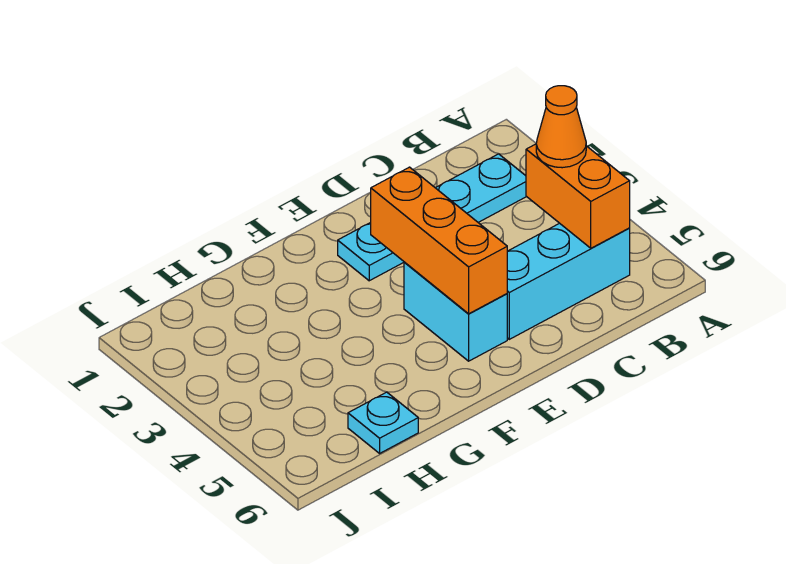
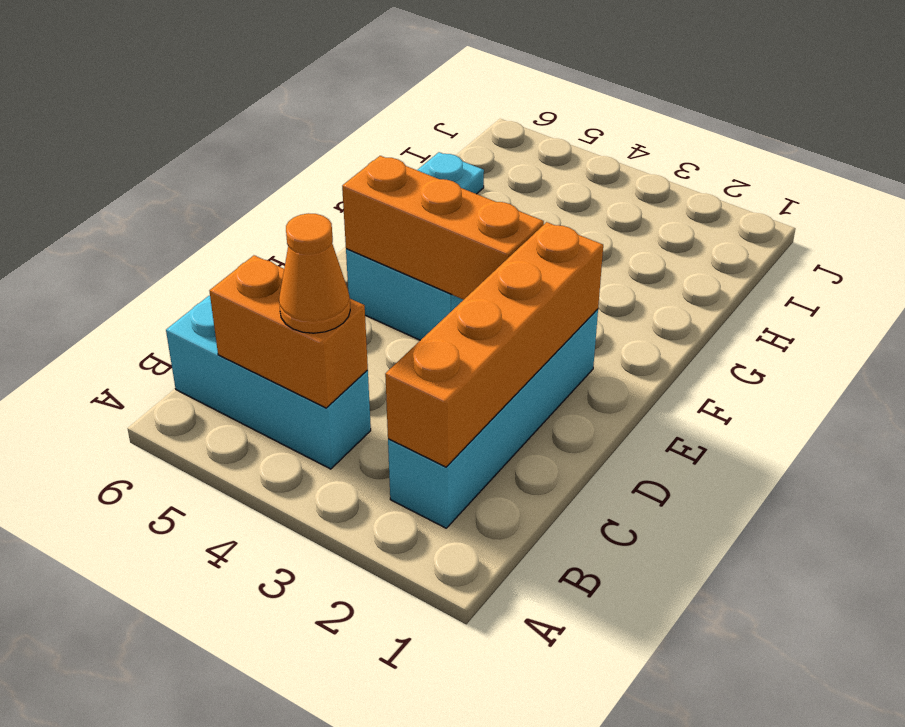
cyan plate B2:E2 level 1 -> cyan brick B2:E2 level 1
none -> orange brick B2:E2 level 2
cyan brick B5:D5 level 1 -> cyan brick B4:B6 level 1

